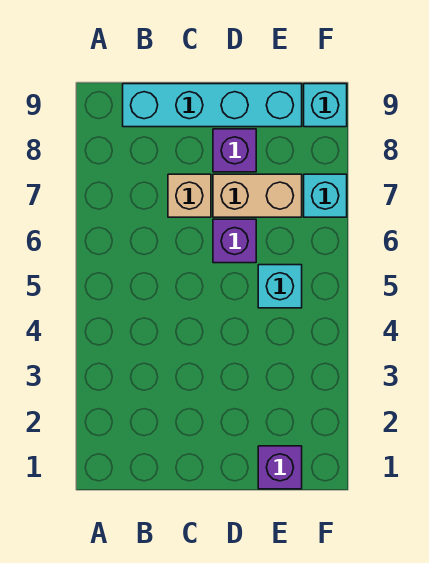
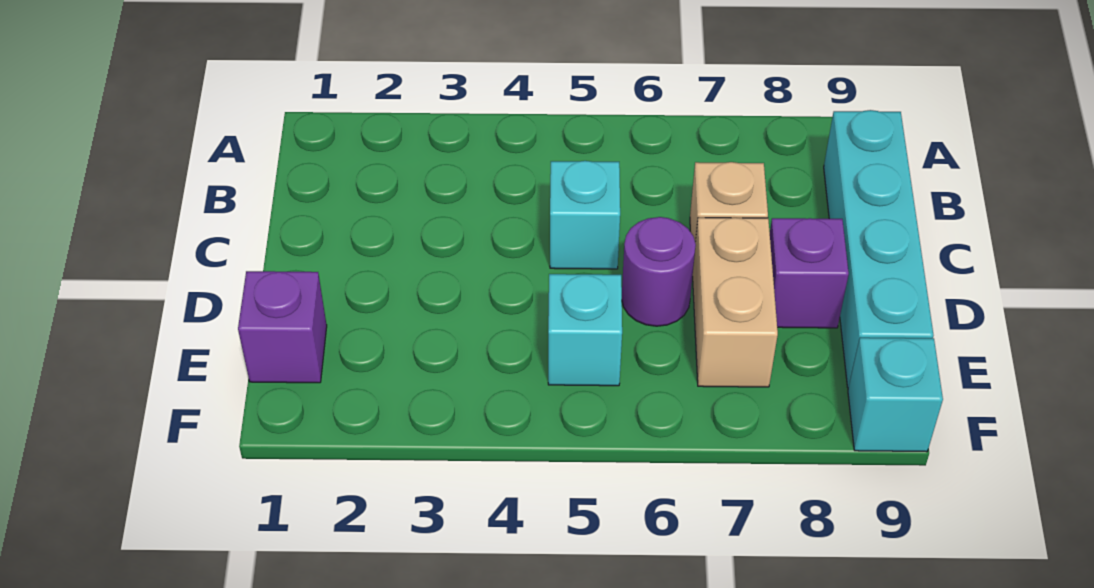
purple brick D6 level 1 -> purple round brick D6 level 1
cyan brick F7 level 1 -> cyan brick C5 level 1

